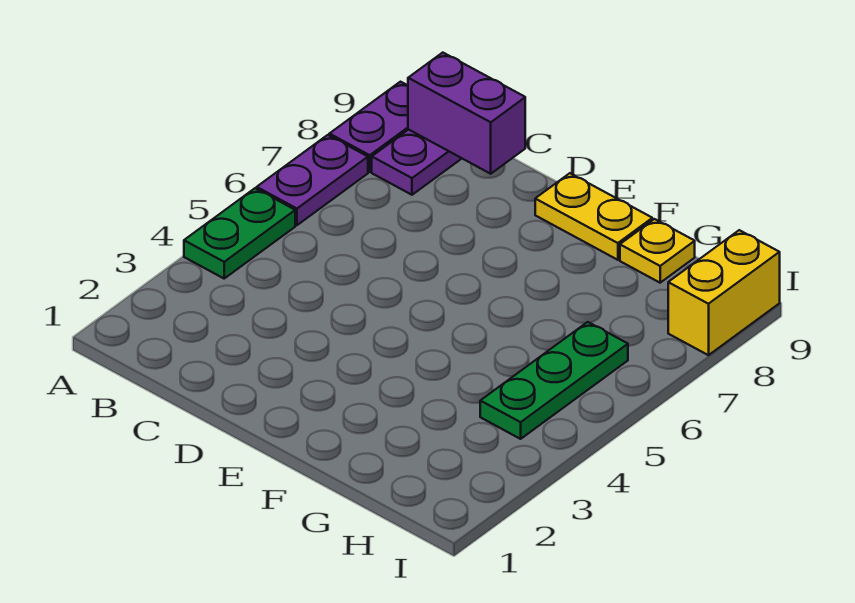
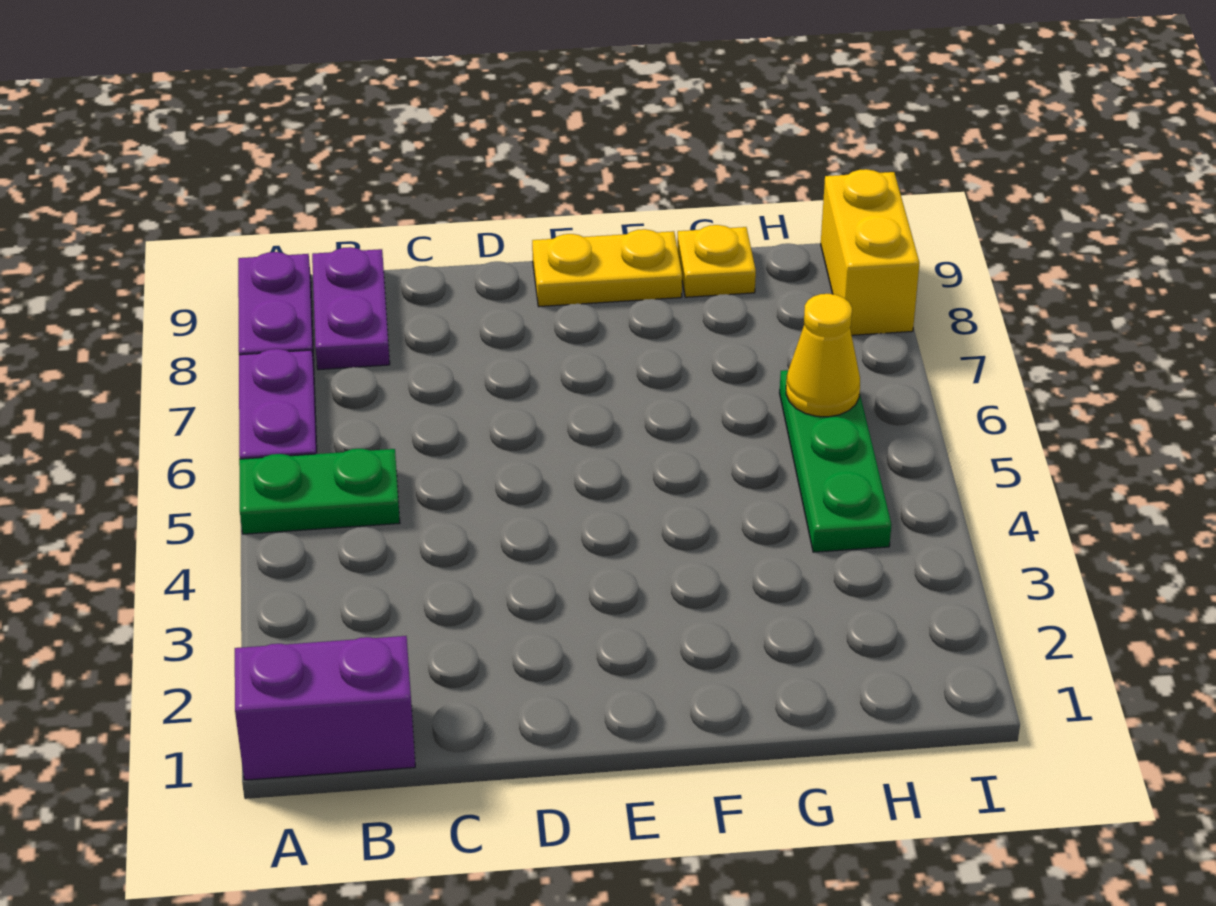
green plate A4:A5 level 1 -> green plate A5:B5 level 1
purple brick B9:C9 level 2 -> purple brick A1:B1 level 1
none -> yellow cone H6 level 2

